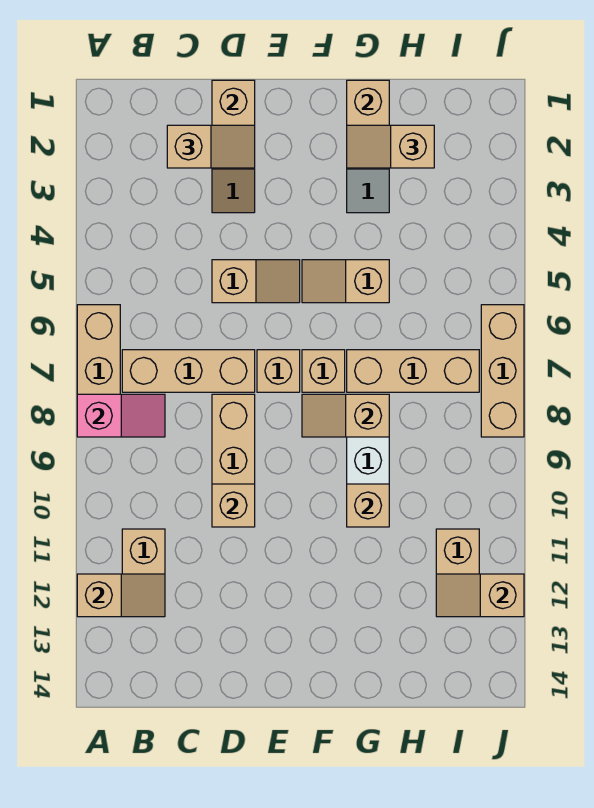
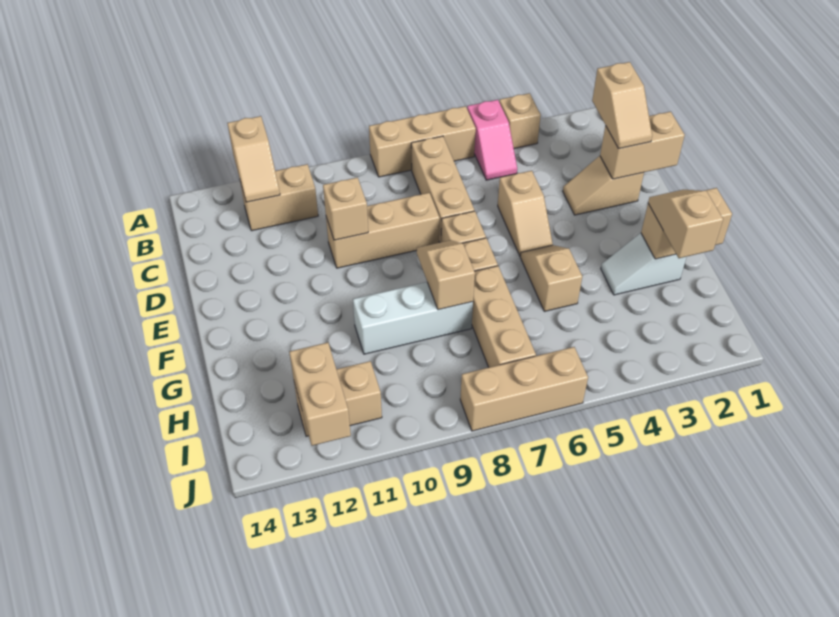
pink slope A8:B8 level 2 top A -> pink slope A5:B5 level 1 top A
tan brick G10 level 2 -> tan brick A4 level 1
tan slope I12:J12 level 2 top J -> tan brick I12:J12 level 2

